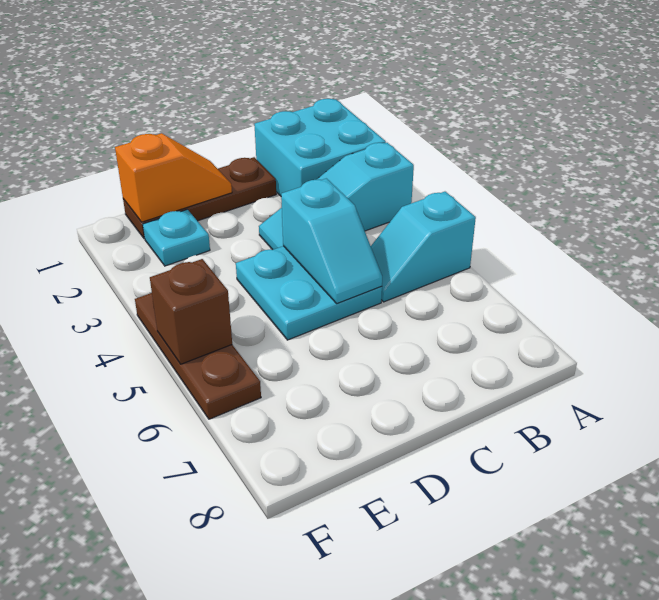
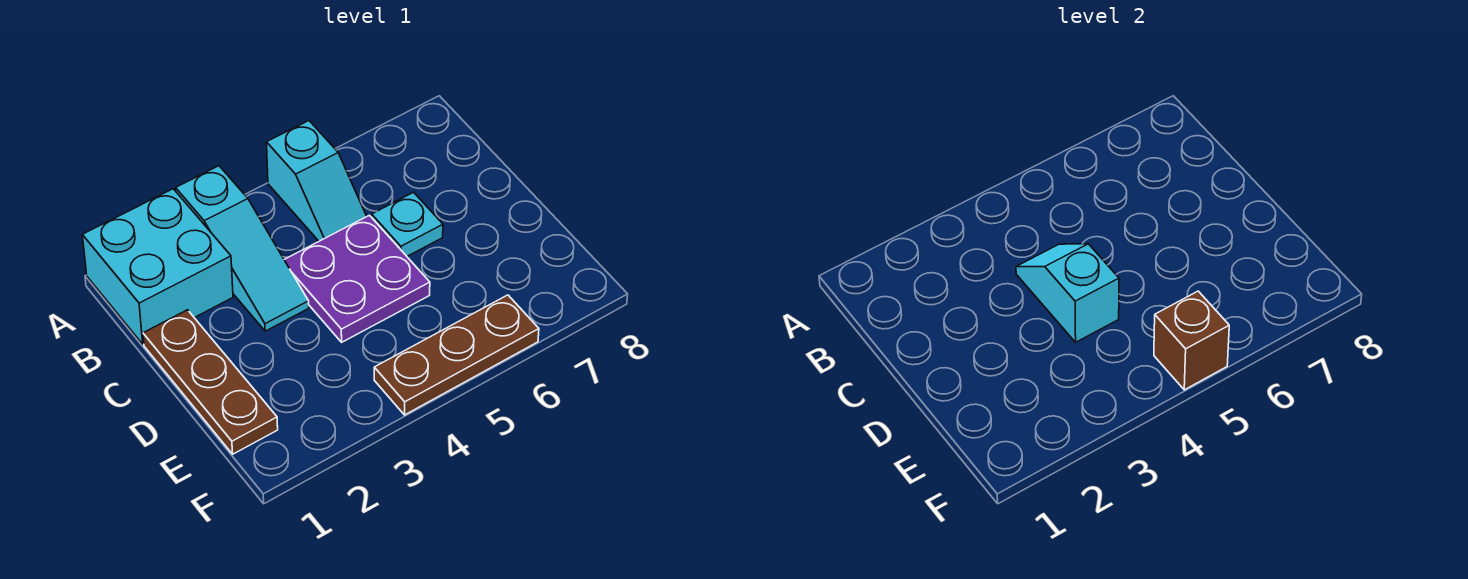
cyan plate C4:D5 level 1 -> purple plate C4:D5 level 1
cyan slope C4:C5 level 2 top 4 -> cyan slope C4:D4 level 2 top D
orange slope D1:E1 level 2 top E -> none
cyan plate E2 level 1 -> cyan plate C6 level 1

